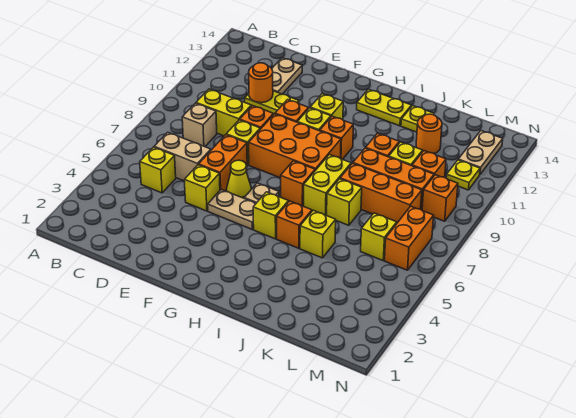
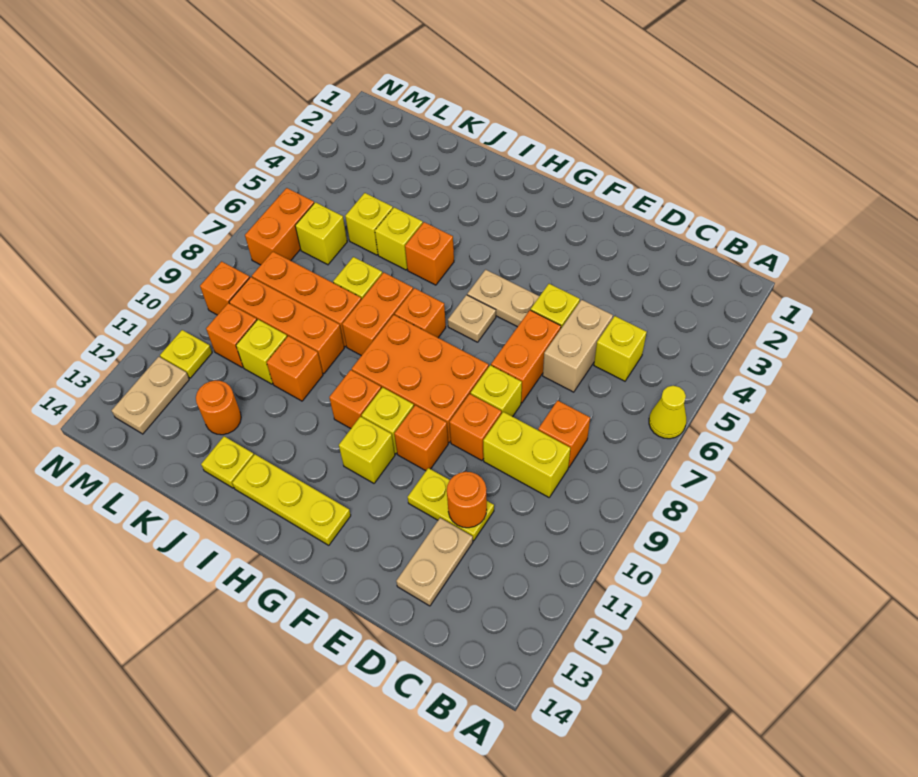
tan brick C6:D6 level 1 -> tan brick D5:D6 level 1
tan brick C8 level 1 -> orange brick C8 level 1
yellow cone F6 level 1 -> yellow cone A6 level 1
yellow brick H5 level 1 -> yellow brick K5 level 1
yellow plate H13:I13 level 1 -> yellow plate G13:I13 level 1
yellow brick I7:I8 level 1 -> orange brick I7:I8 level 1

